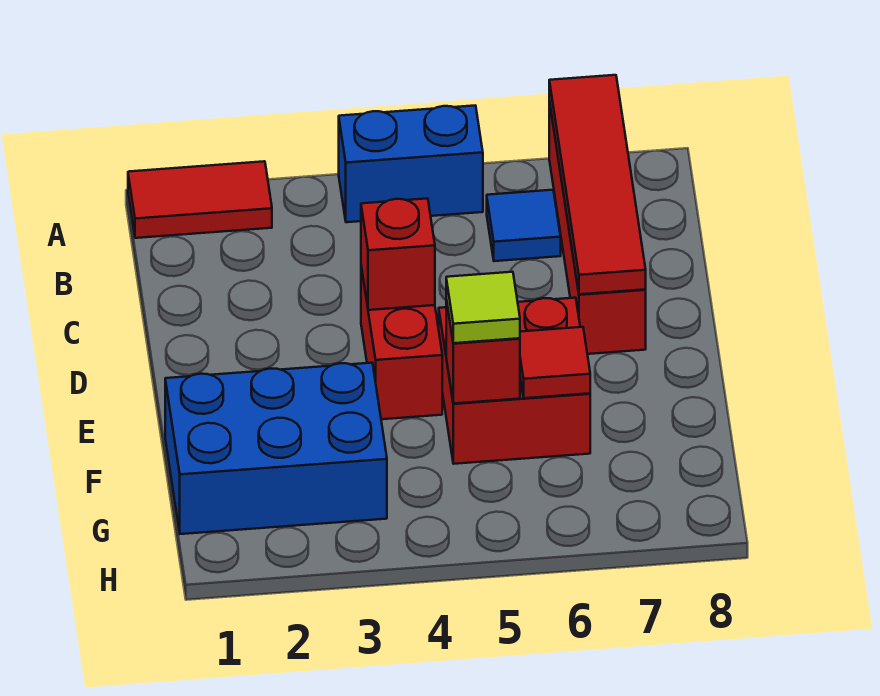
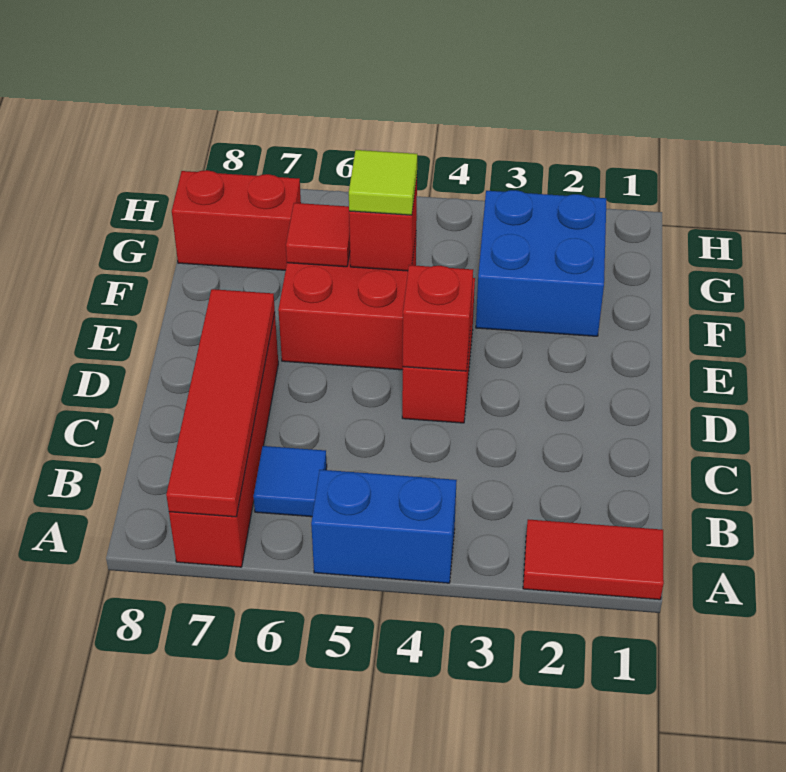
blue brick F1:G3 level 1 -> blue brick F2:G3 level 1
none -> red brick G7:G8 level 1

